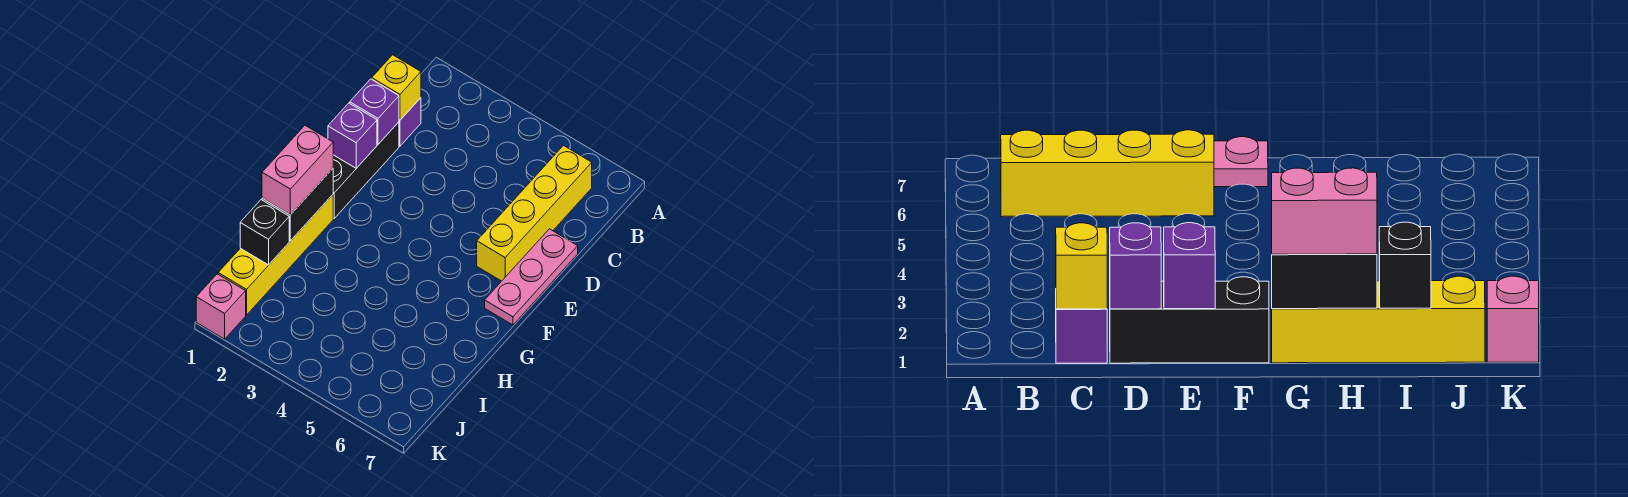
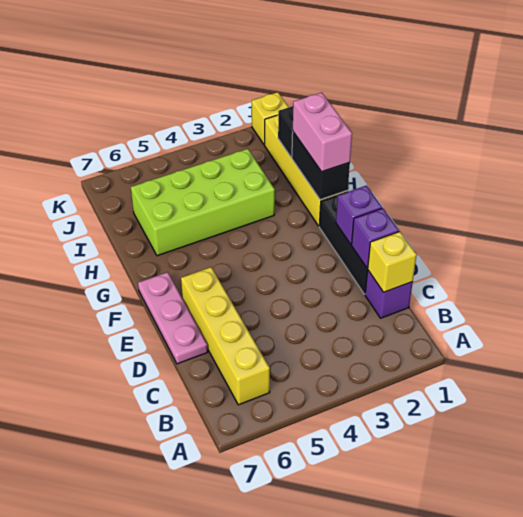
none -> lime brick H3:I6 level 1
pink brick K1 level 1 -> yellow brick K1 level 1

